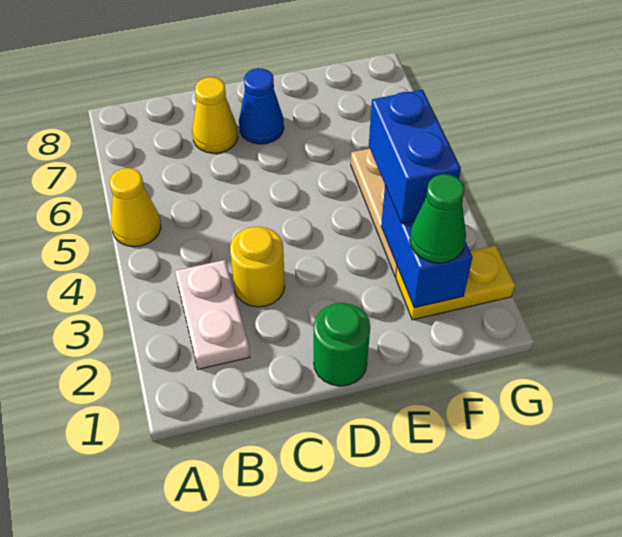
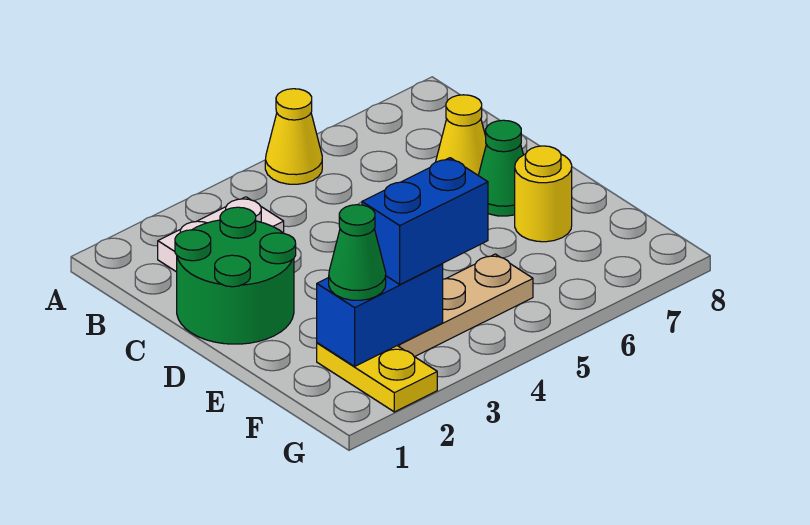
yellow round brick C3 level 1 -> yellow round brick E7 level 1
green round brick D1 level 1 -> green round brick C1:D2 level 1
blue cone D7 level 1 -> green cone D7 level 1

